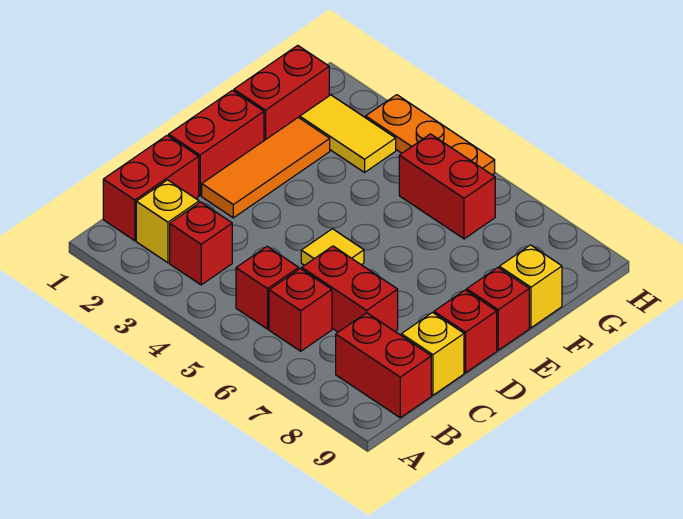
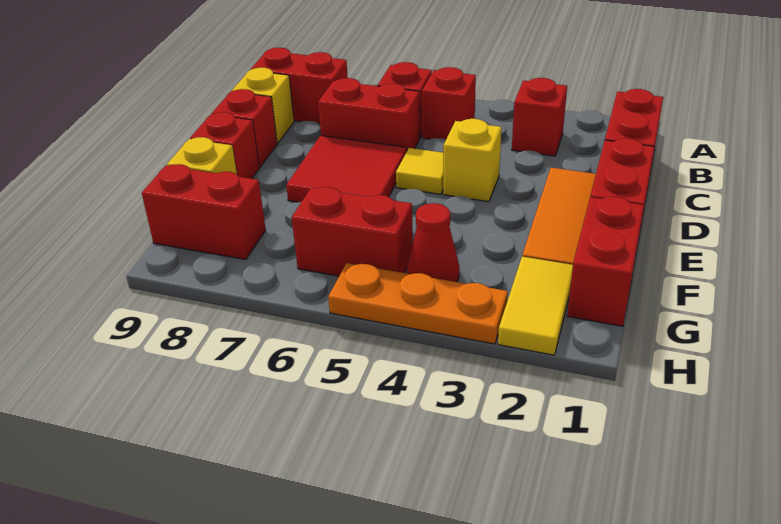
yellow brick B2 level 1 -> yellow brick D4 level 1
none -> red tile D6:E7 level 1
yellow tile G2:G3 level 1 -> yellow tile G2:H2 level 1
none -> red cone G4 level 1
none -> red brick G8:G9 level 1

